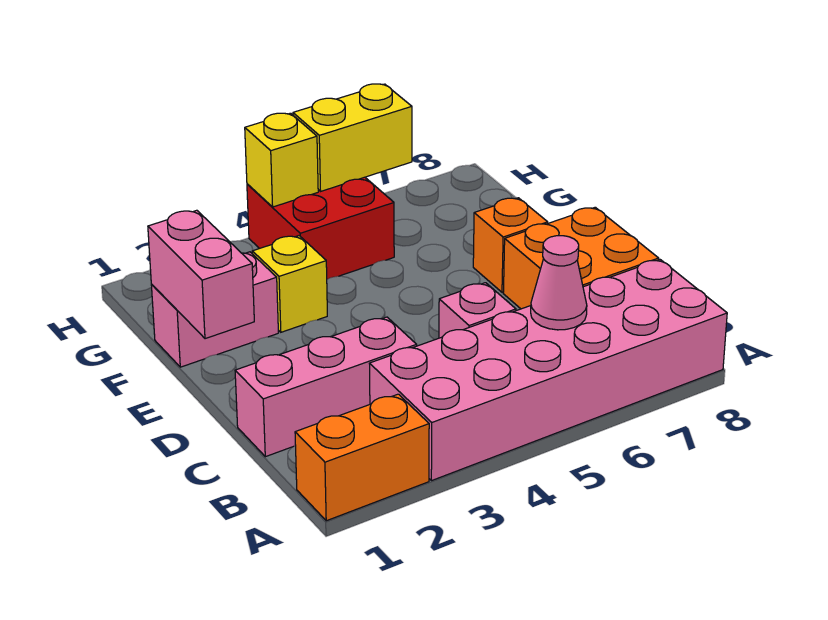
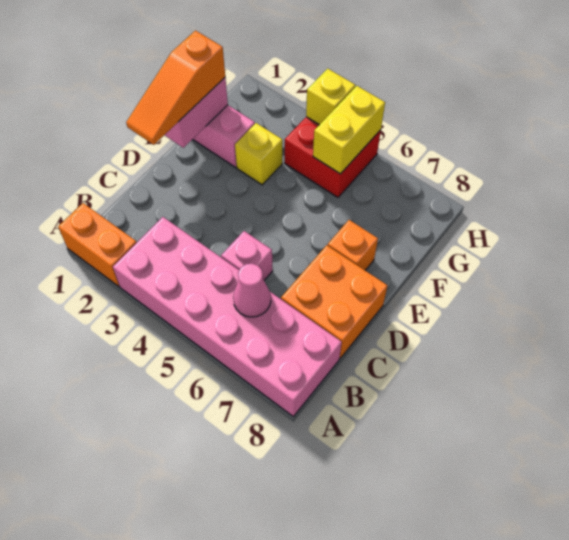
pink brick C1:C3 level 1 -> none
none -> orange slope D1:F1 level 3 top F
yellow brick H5:H6 level 2 -> yellow brick G5:H5 level 2

